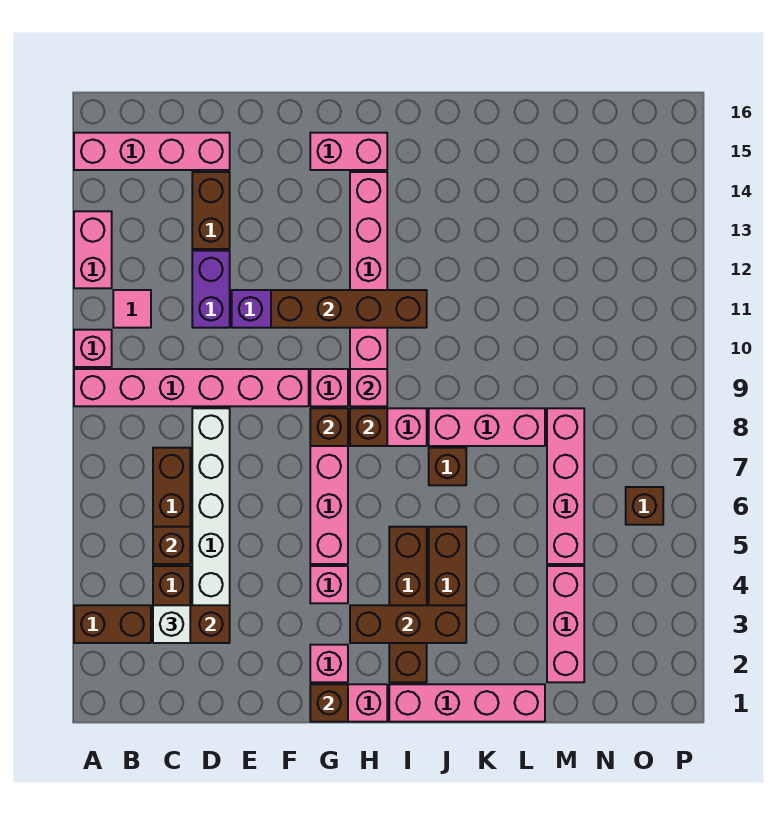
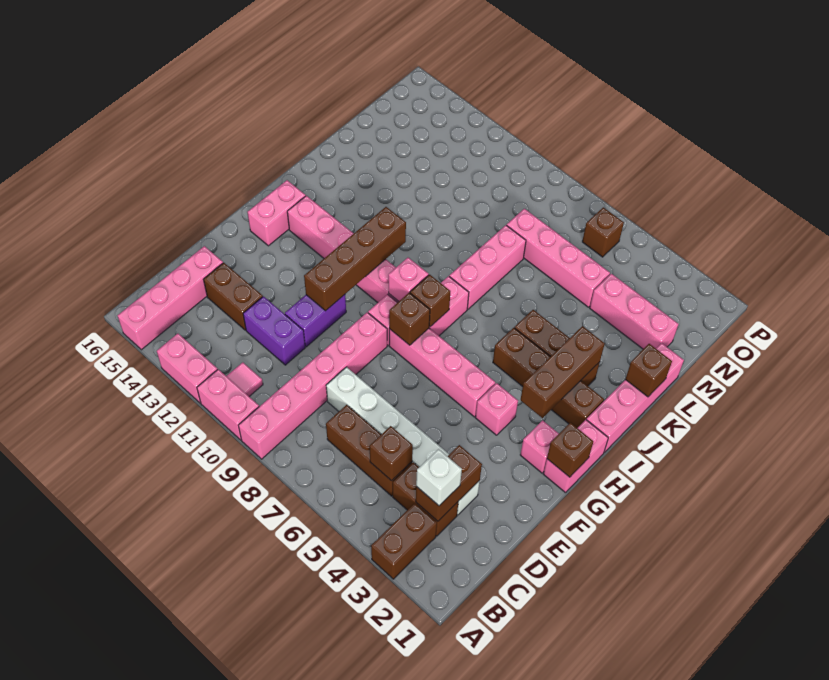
pink brick A10 level 1 -> pink brick A10:A11 level 1
brown brick J7 level 1 -> brown brick K1 level 2

